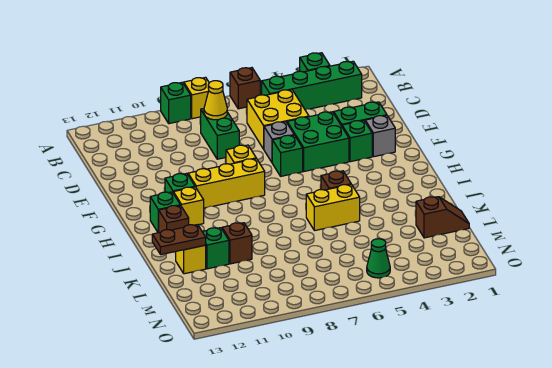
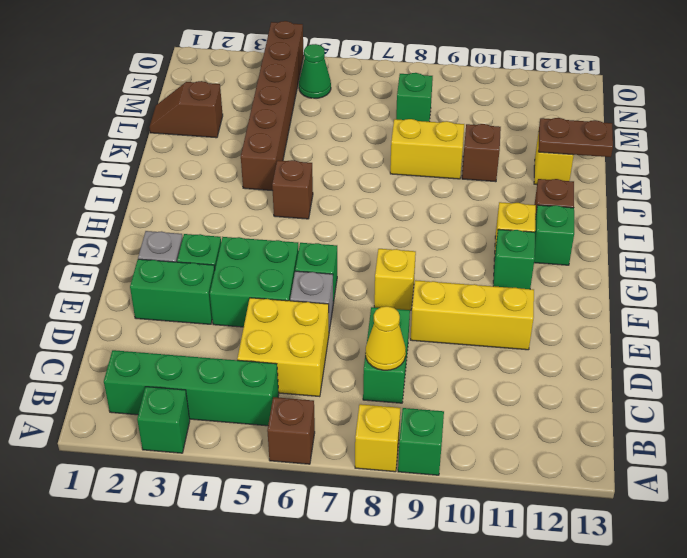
yellow brick G8:G10 level 1 -> yellow brick E9:E11 level 1
none -> brown brick J4:O4 level 1
yellow brick J5:J6 level 1 -> yellow brick K8:K9 level 1
green brick K11 level 1 -> green brick M8 level 1

